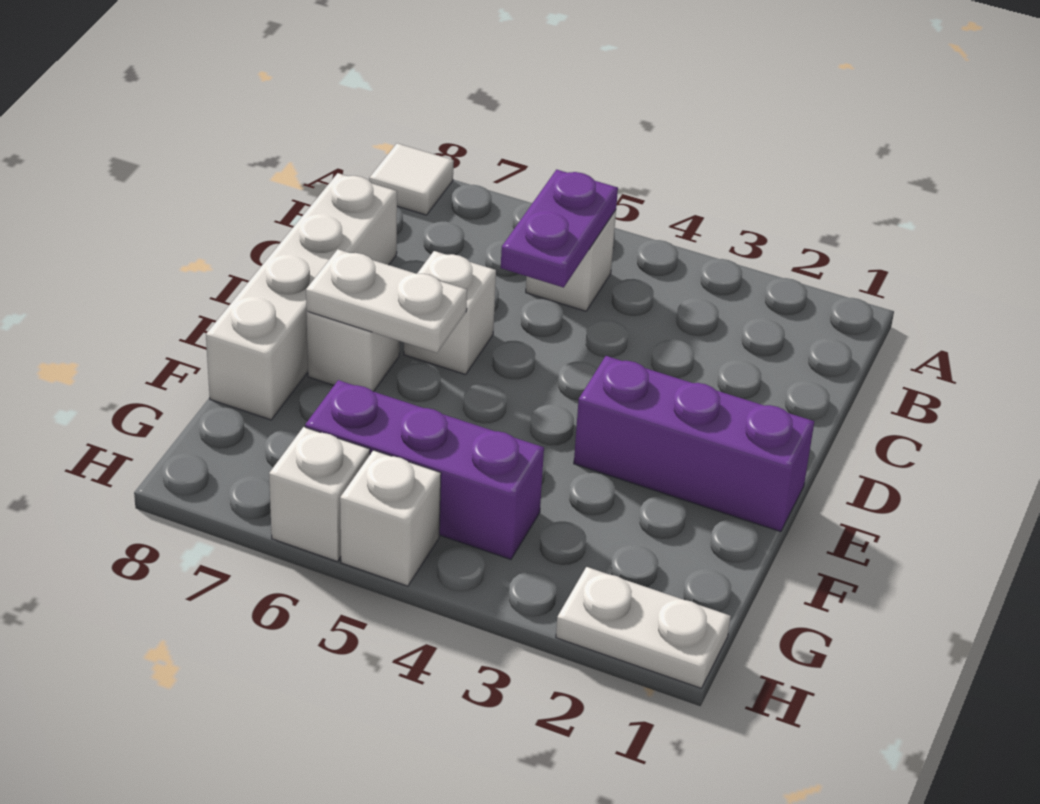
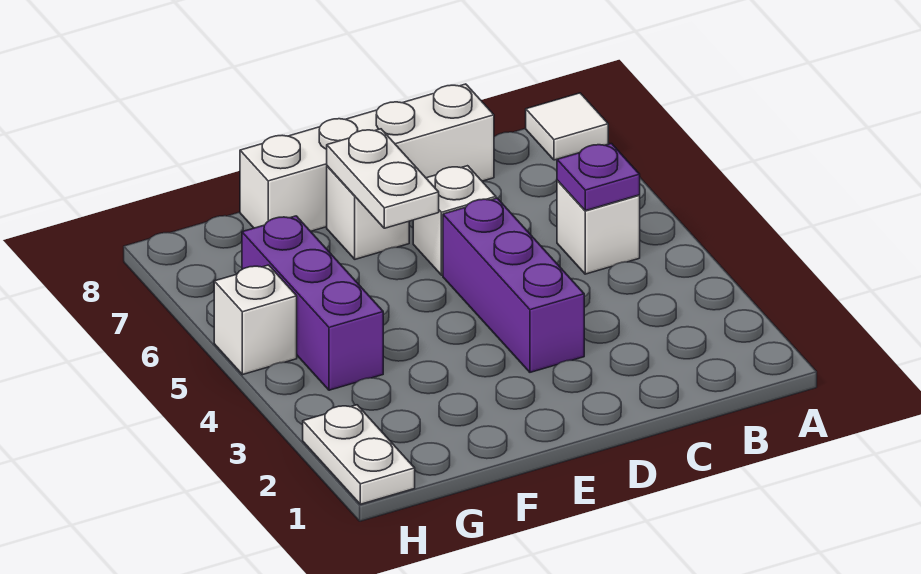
purple plate B5:C5 level 2 -> purple plate B5 level 2
purple brick E1:E3 level 1 -> purple brick D3:D5 level 1
white brick H6 level 1 -> none

